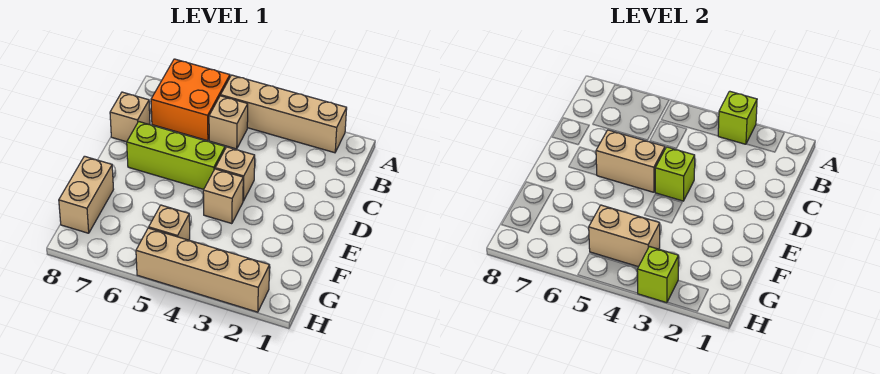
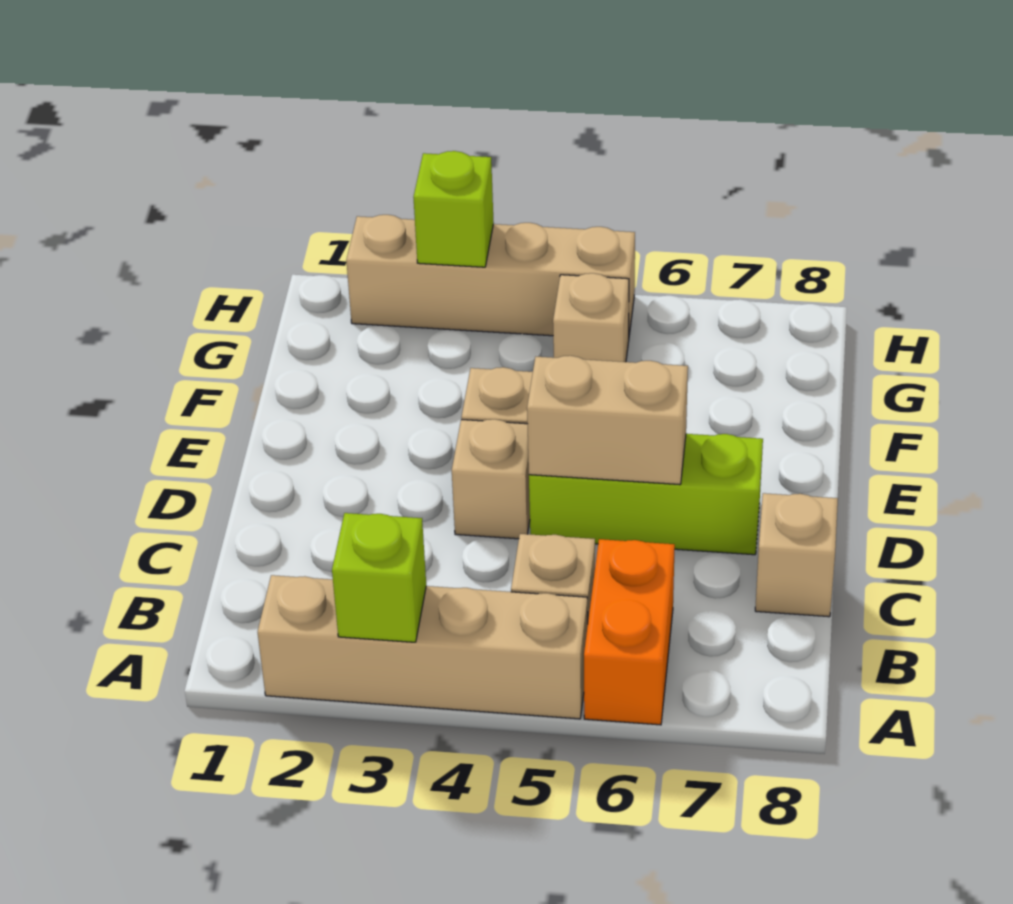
orange brick A6:B7 level 1 -> orange brick A6:B6 level 1
lime brick D4 level 2 -> none
tan brick F8:G8 level 1 -> none
tan brick G4:G5 level 2 -> none

